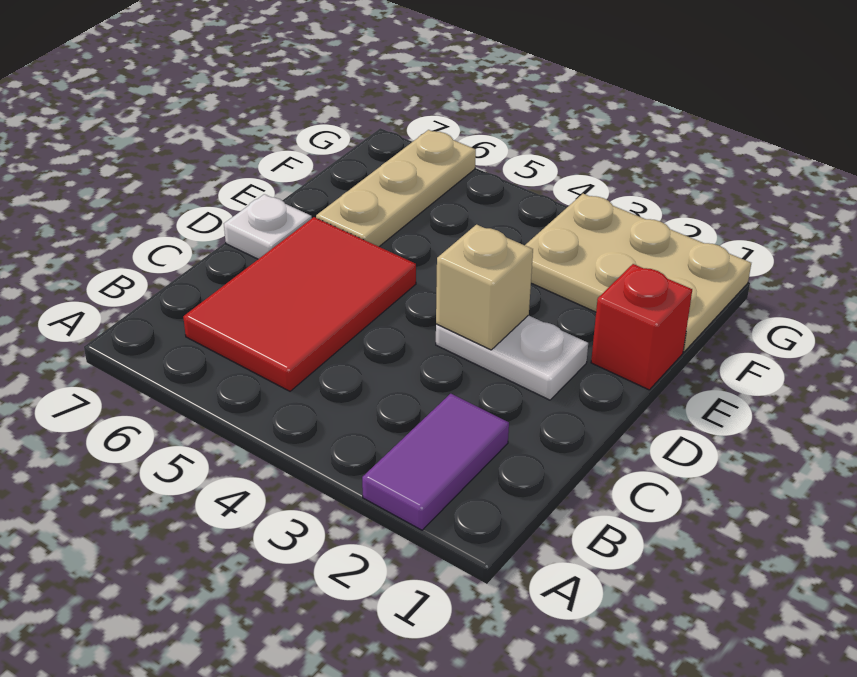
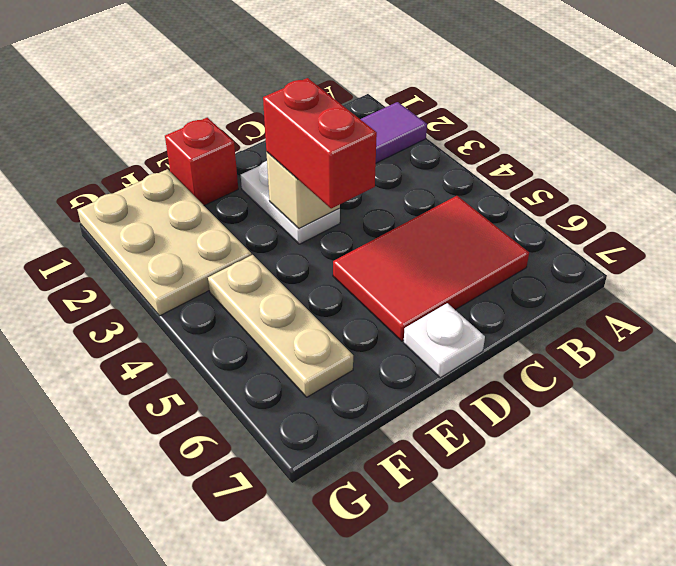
none -> red brick D3:D4 level 3
tan plate E6:G6 level 1 -> tan plate F4:F6 level 1

